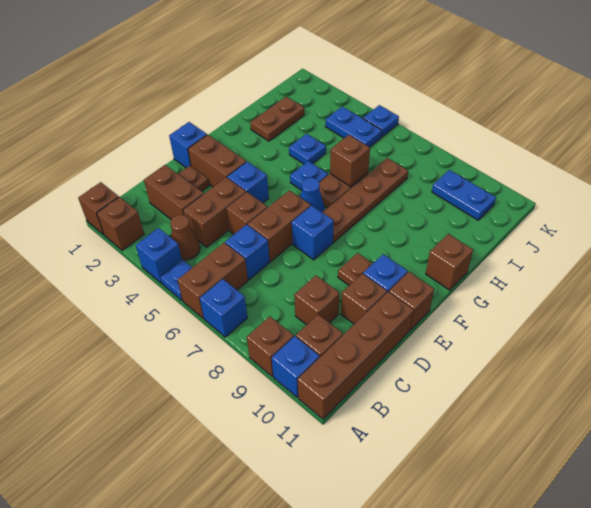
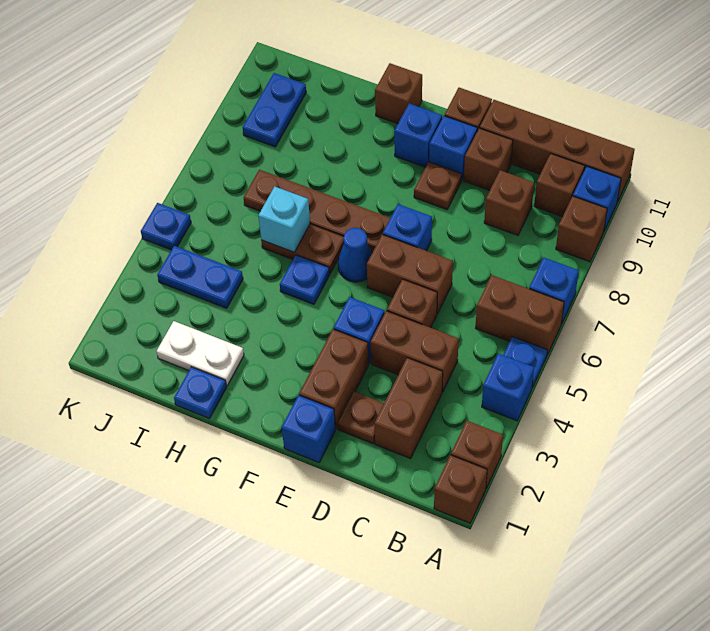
brown cone B4 level 1 -> none
blue brick C6 level 1 -> blue brick F10 level 1
brown plate H2:I2 level 1 -> white plate H2:I2 level 1
blue plate H4 level 1 -> blue plate H1 level 1
brown brick H6 level 2 -> cyan brick H6 level 2
blue plate J4:J5 level 1 -> blue plate I4:J4 level 1

